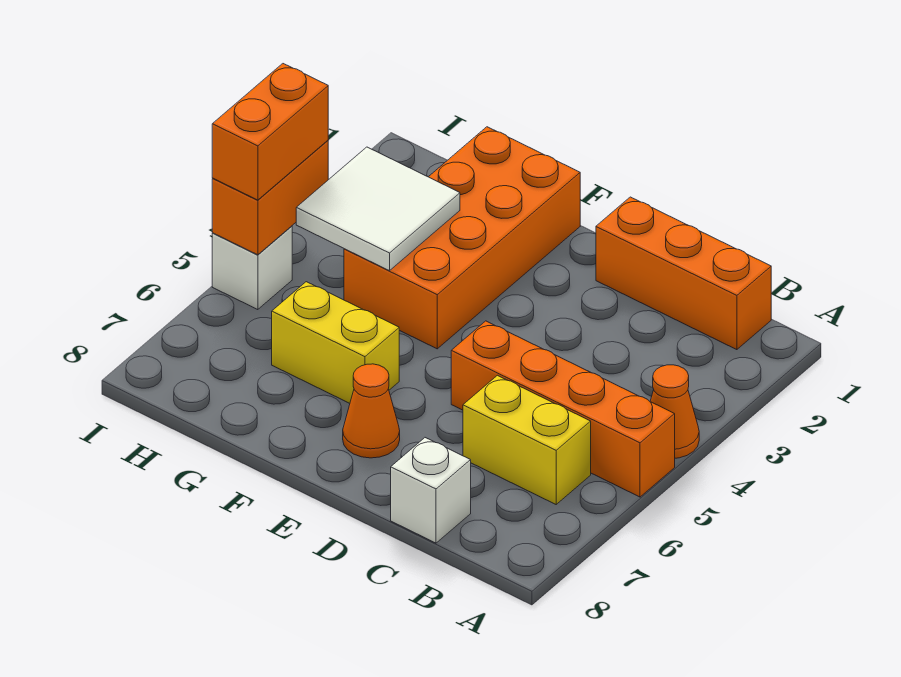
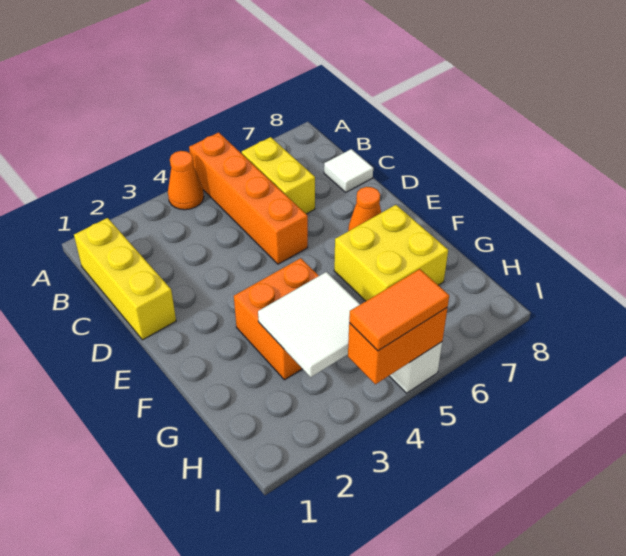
orange brick B1:D1 level 1 -> yellow brick B1:D1 level 1
white brick C8 level 1 -> white tile C8 level 1
orange brick F1:G4 level 1 -> orange brick F3:G4 level 1
yellow brick F6:G6 level 1 -> yellow brick F6:G7 level 1
orange brick I4:I5 level 3 -> orange tile I4:I5 level 3

